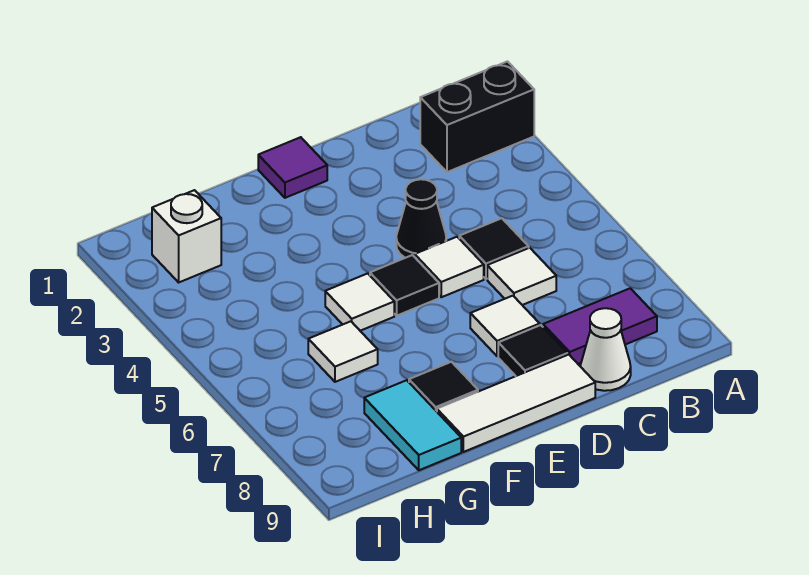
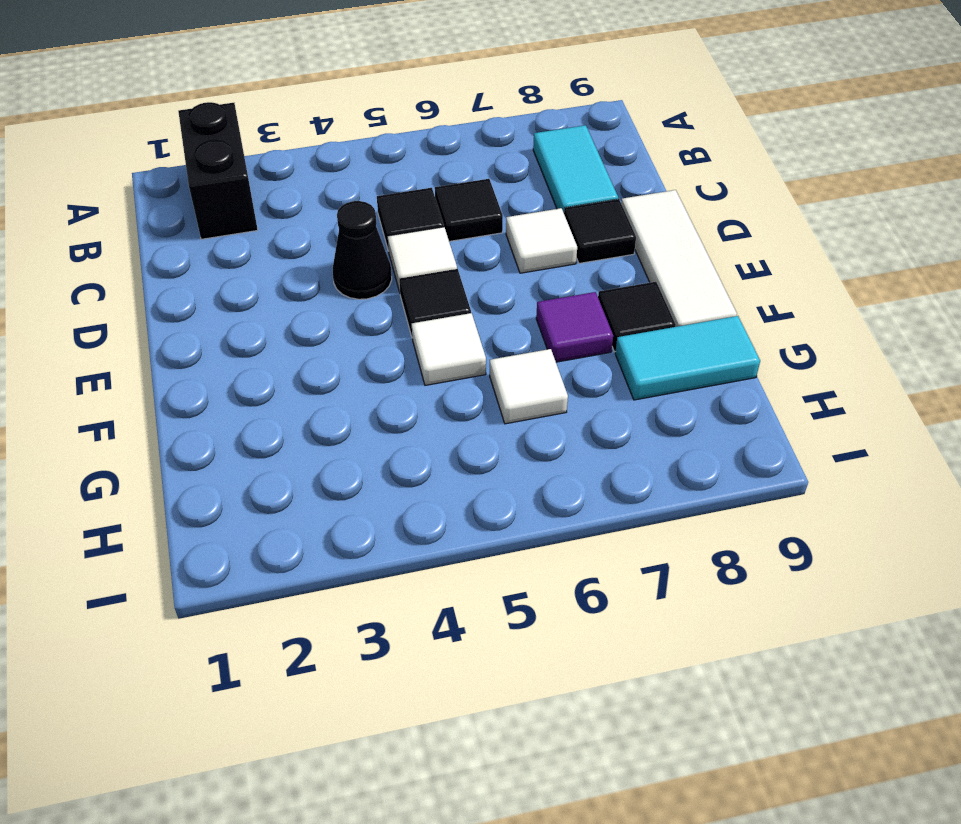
purple tile B8:C8 level 1 -> cyan tile B8:C8 level 1
white tile C6 level 1 -> black tile C6 level 1
white cone C9 level 1 -> none
purple tile E1 level 1 -> purple tile F7 level 1
white brick H2 level 1 -> none

